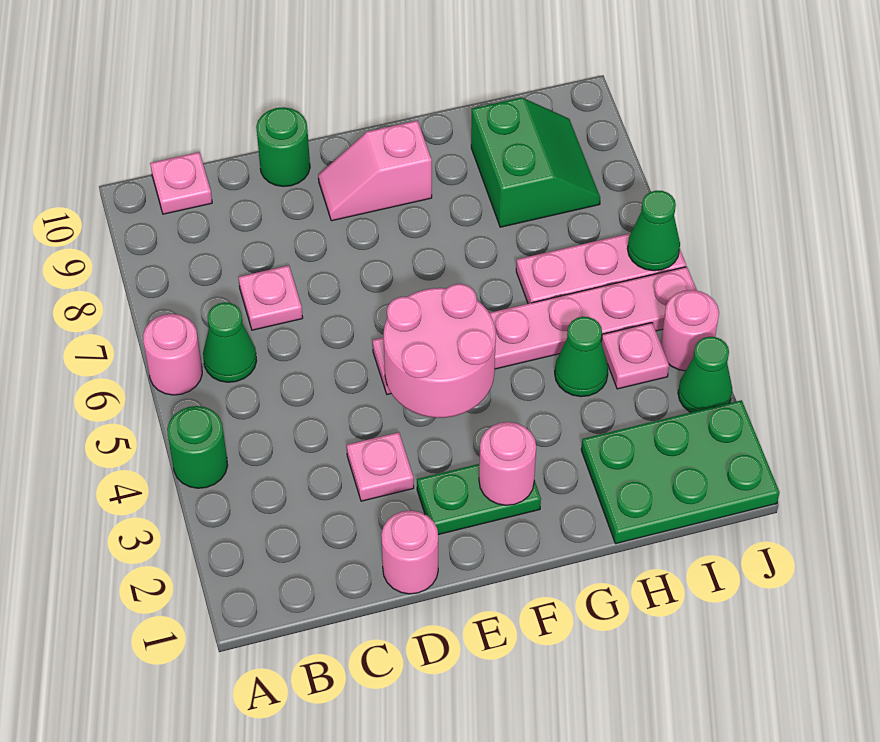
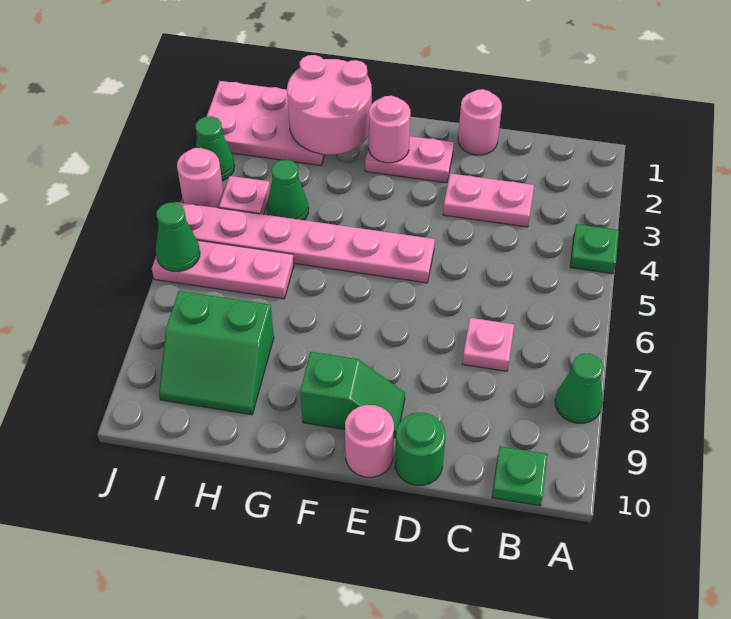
green round brick A4 level 1 -> green plate A4 level 1
pink round brick A6 level 1 -> pink round brick E10 level 1
green cone B6 level 1 -> green cone A8 level 1
pink plate B10 level 1 -> green plate B10 level 1
pink plate D3 level 1 -> pink plate C3:D3 level 1
green plate E2:F2 level 1 -> pink plate E2:F2 level 1
pink round brick E4:F5 level 2 -> pink round brick G1:H2 level 2
pink slope E9:F9 level 1 top F -> green slope E9:F9 level 1 top F
green plate H1:J2 level 1 -> pink plate H1:J2 level 1
green slope H8:I9 level 1 top H -> green slope H8:I9 level 1 top 8

